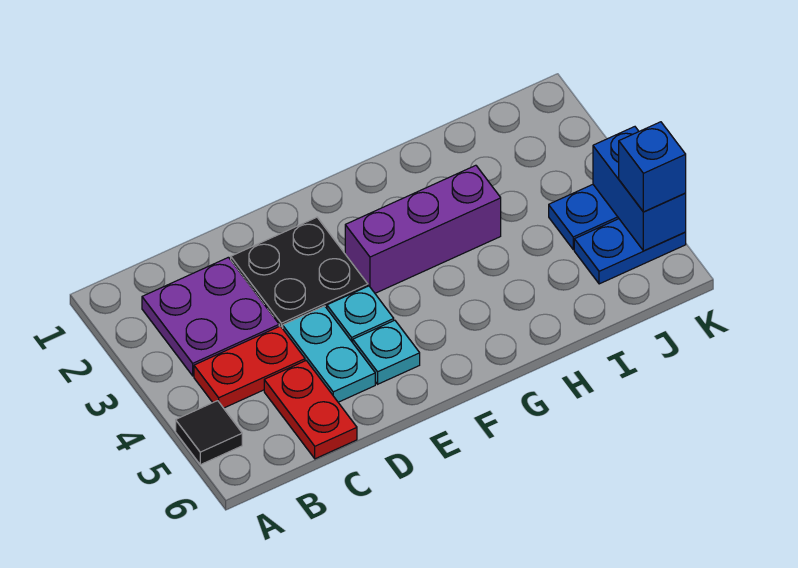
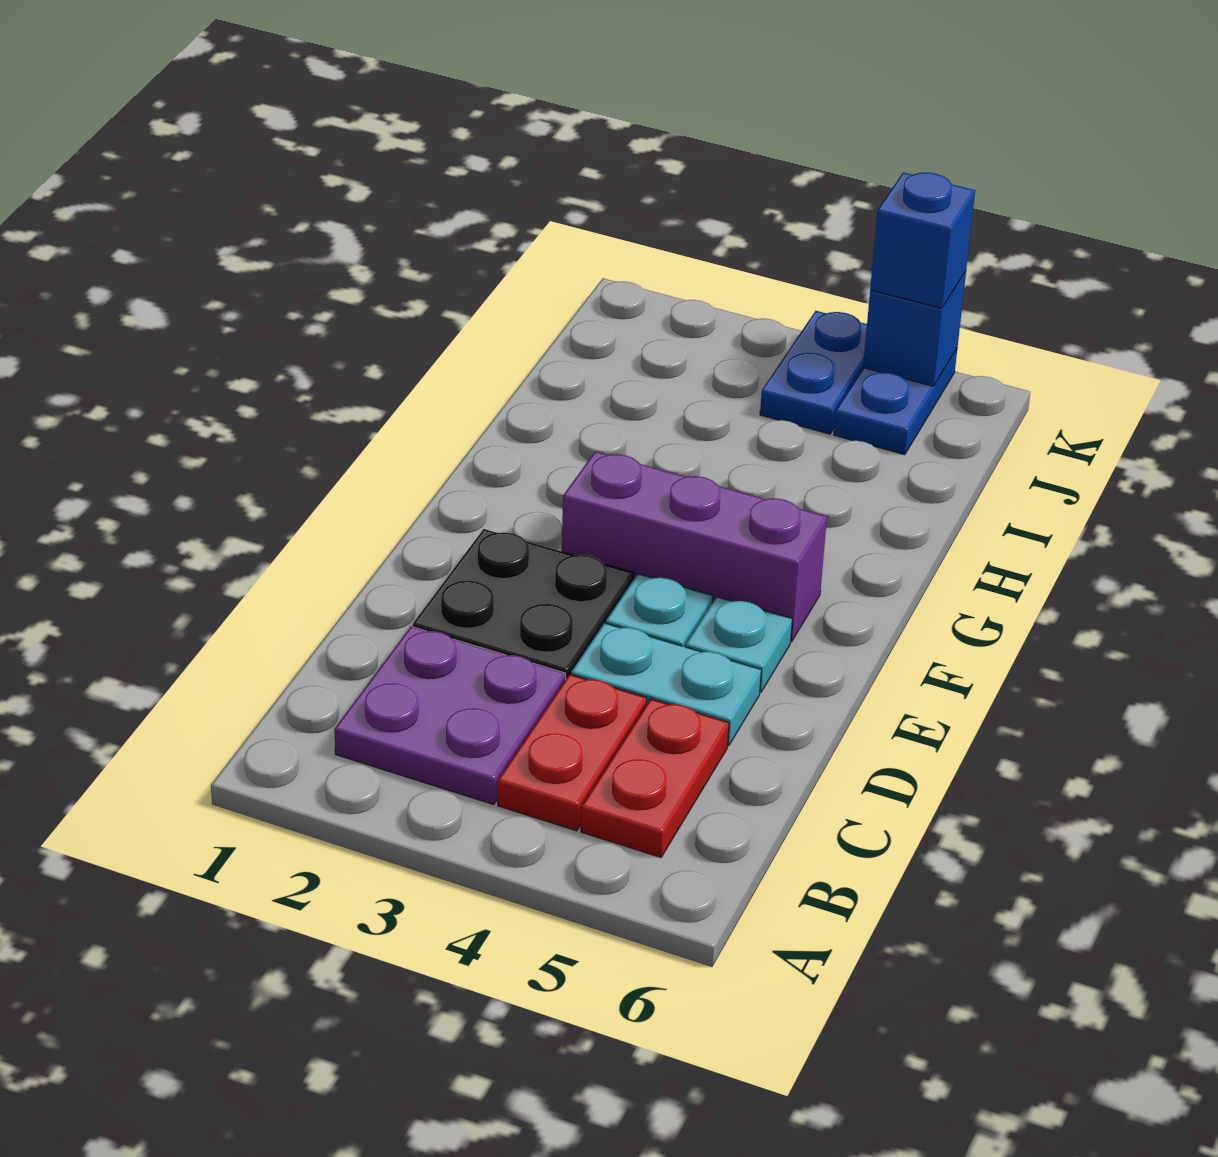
black tile A5 level 1 -> none
red plate C5:C6 level 1 -> red plate B5:C5 level 1
purple brick F3:H3 level 1 -> purple brick F3:F5 level 1
blue brick K4:K5 level 2 -> blue brick K5 level 2

